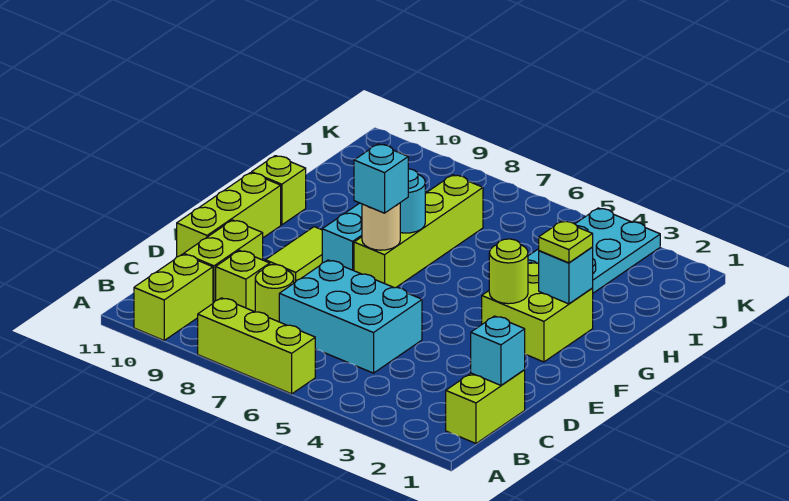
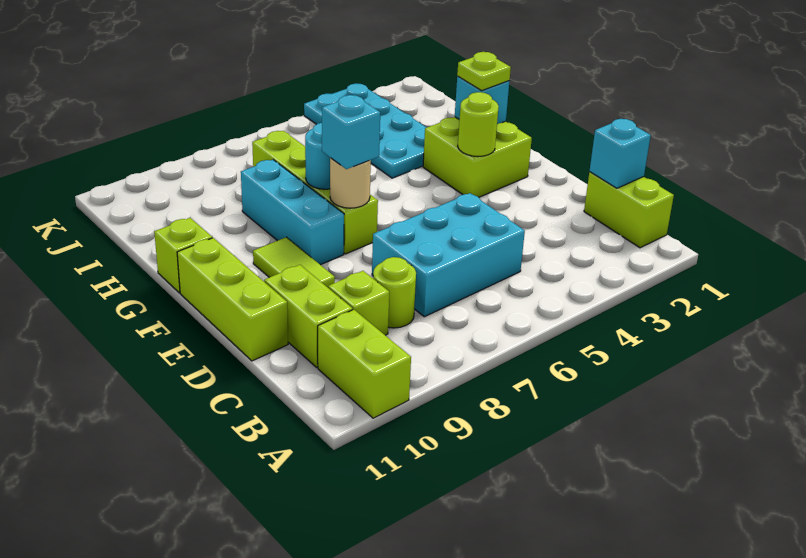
lime brick A6:A8 level 1 -> none

